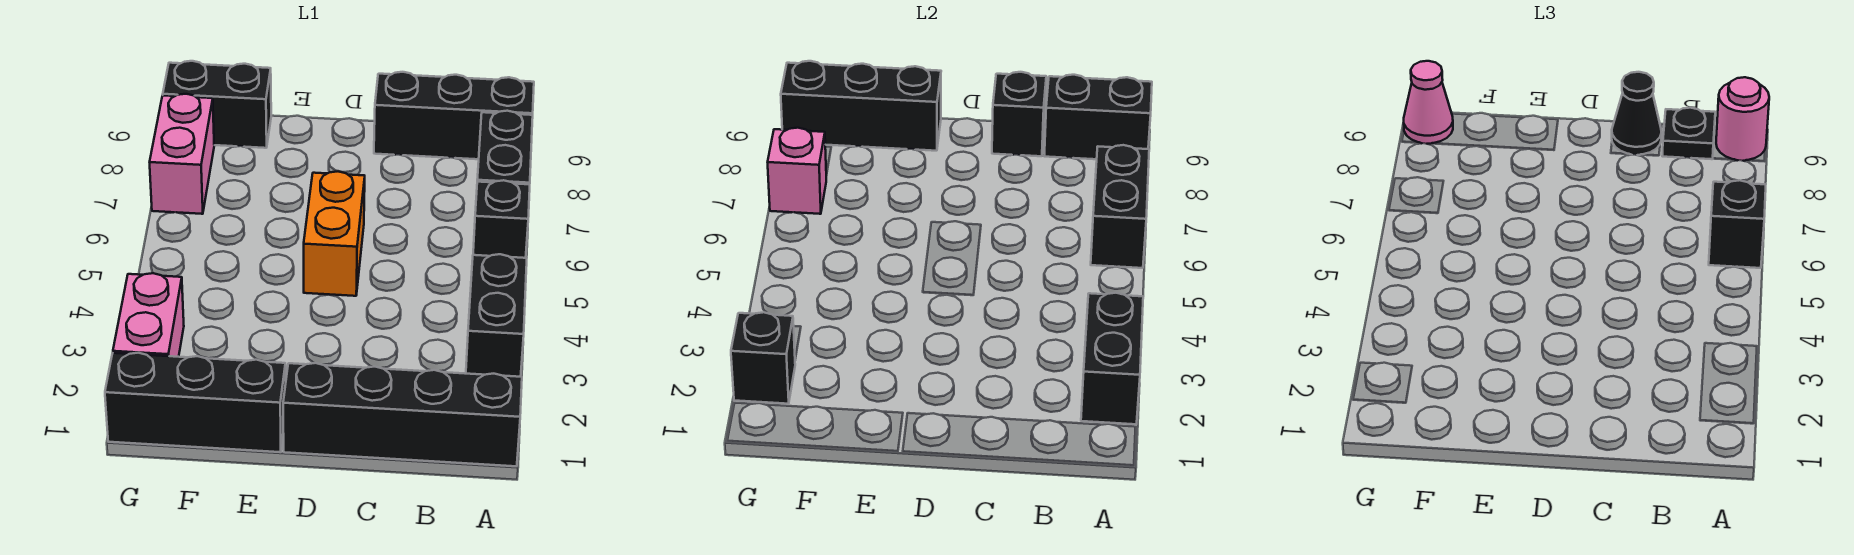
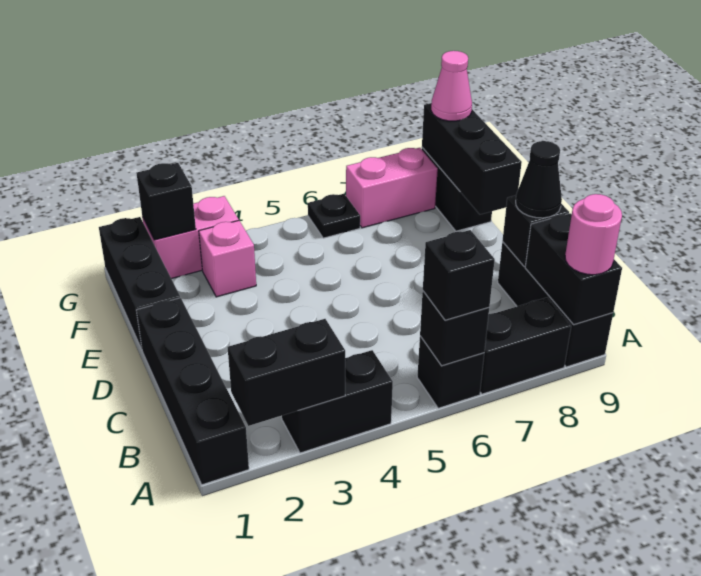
black brick A6:A7 level 2 -> black brick A6 level 2
black plate B9 level 3 -> black plate G6 level 1
orange brick D5:D6 level 1 -> none
pink brick G7 level 2 -> pink brick F3 level 1

